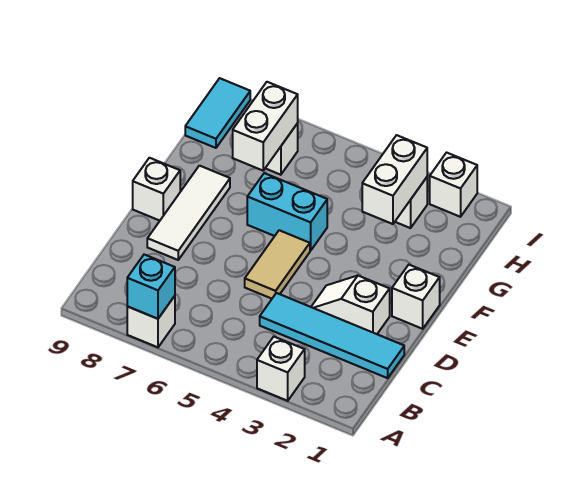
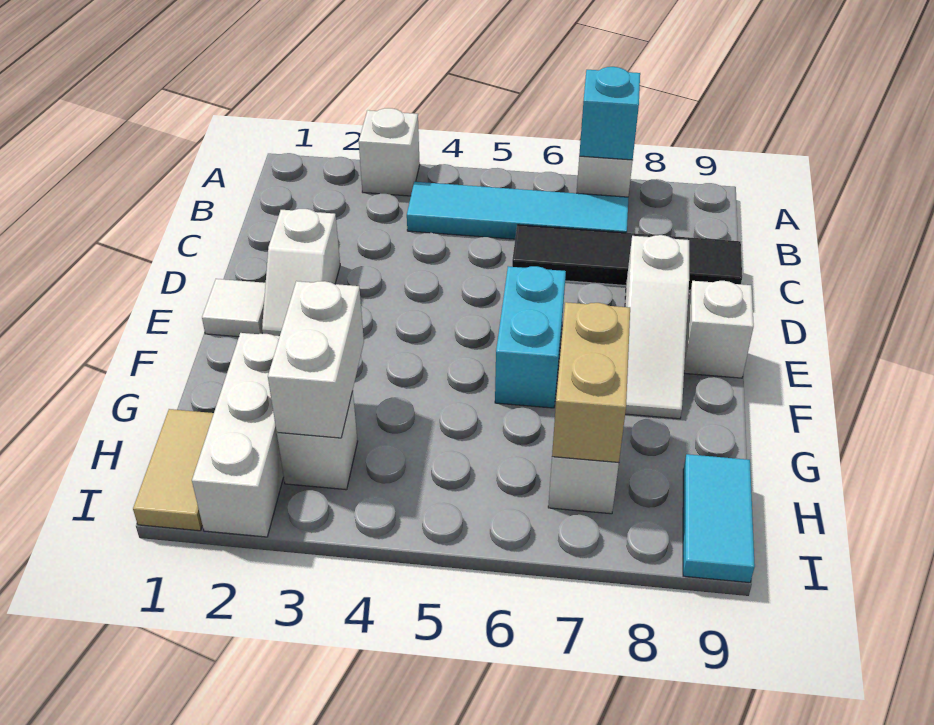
cyan tile C1:C4 level 1 -> cyan tile B4:B7 level 1
none -> black tile C6:C9 level 1
white slope D2:D3 level 1 top 2 -> white slope D2:E2 level 1 top D
tan tile D5:E5 level 1 -> tan tile H1:I1 level 1
white tile D8:F8 level 1 -> white slope D8:F8 level 1 top D
white brick E1 level 1 -> white tile E1 level 1
cyan brick F5:F6 level 1 -> cyan brick E6:F6 level 1
white brick G7:H7 level 2 -> tan brick G7:H7 level 2
white brick I2 level 1 -> white brick G2:I2 level 1

